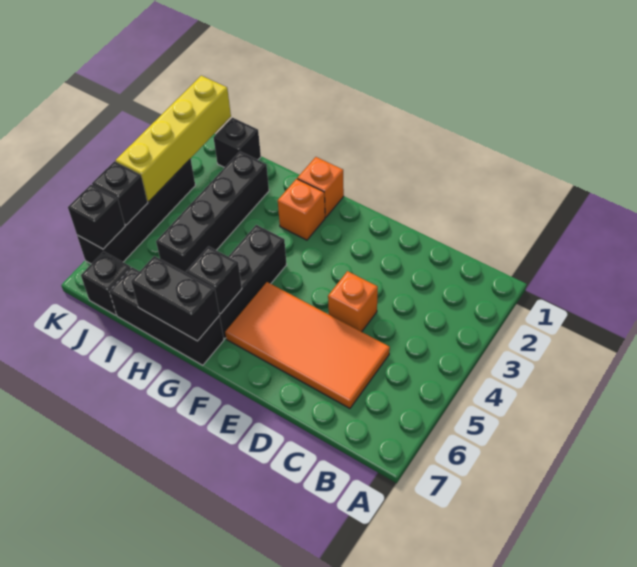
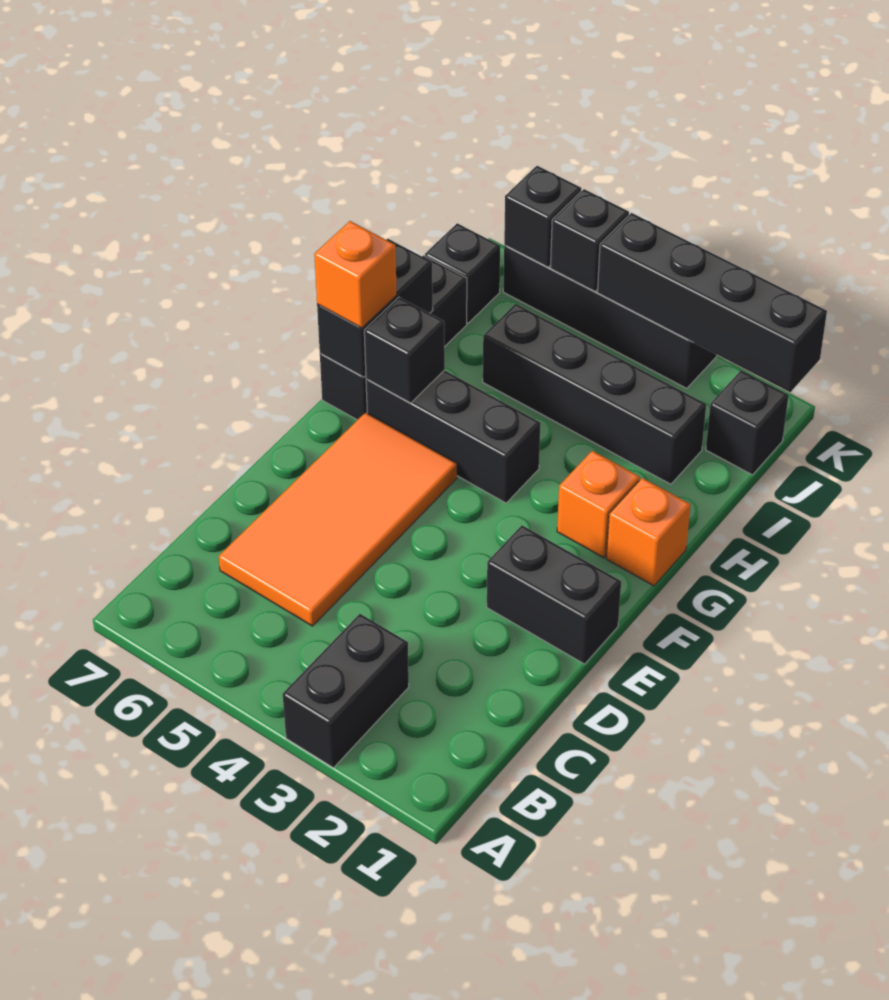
none -> black brick A3:B3 level 1
orange brick D4 level 1 -> orange brick G7 level 3
none -> black brick E1:E2 level 1
yellow brick K1:K4 level 2 -> black brick K1:K4 level 2

